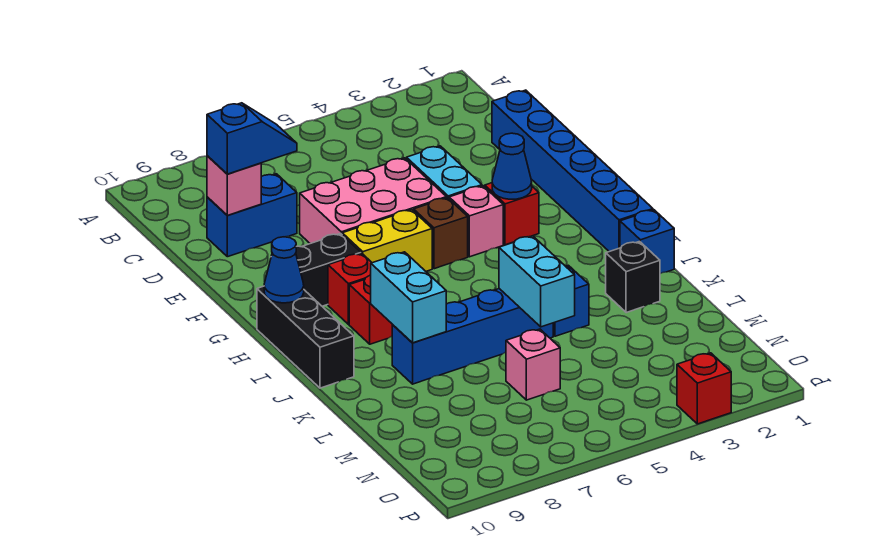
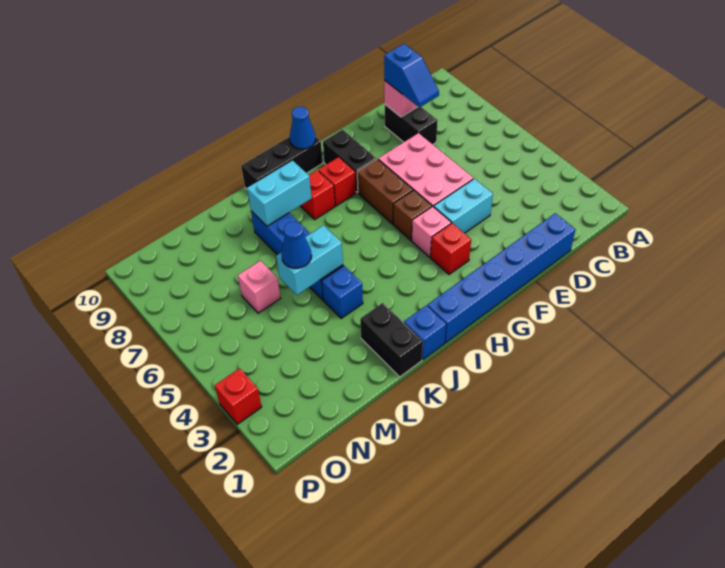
blue brick D8:D9 level 1 -> black brick D8:D9 level 1
blue cone G3 level 2 -> blue cone L5 level 3
yellow brick G6:G7 level 1 -> brown brick G6:G7 level 1
black brick K2 level 1 -> black brick K1:K2 level 1

